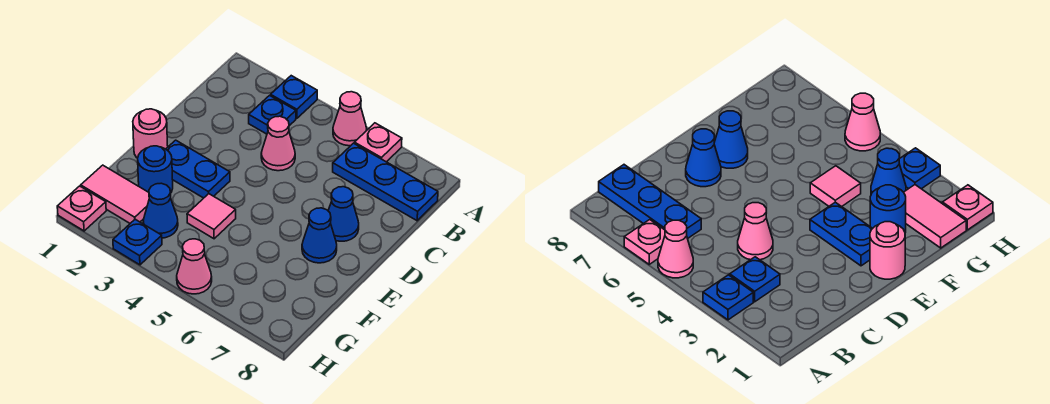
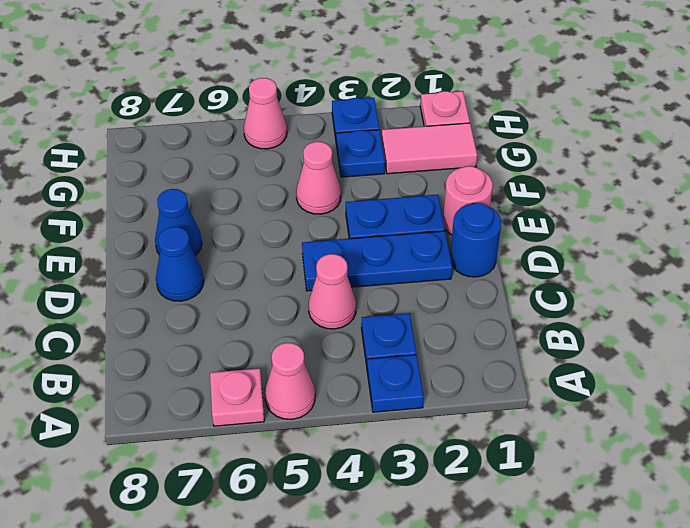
blue plate B6:B8 level 1 -> blue plate D2:D4 level 1
blue round brick F2 level 1 -> blue round brick D1 level 1
pink tile F4 level 1 -> pink cone F4 level 1
blue cone G3 level 1 -> blue plate G3 level 1

